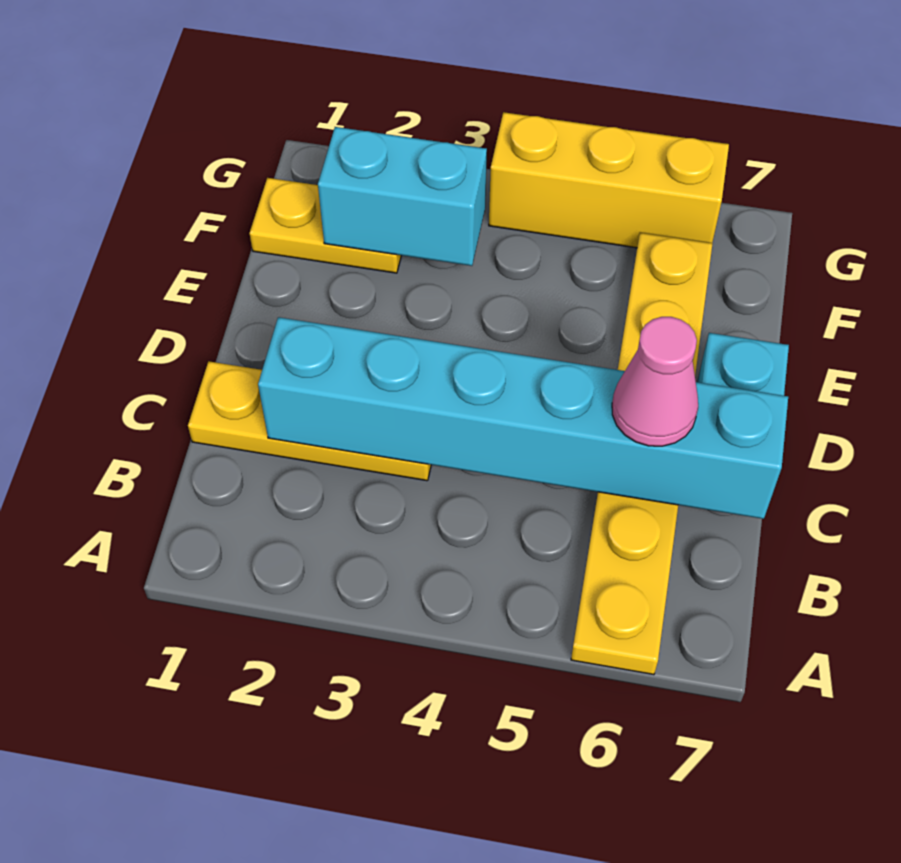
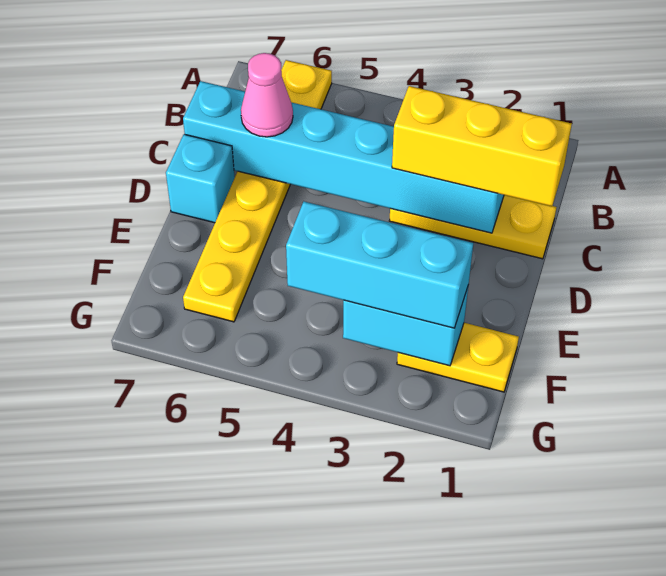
none -> cyan brick F2:F4 level 3
yellow brick G4:G6 level 1 -> yellow brick C1:C3 level 3

